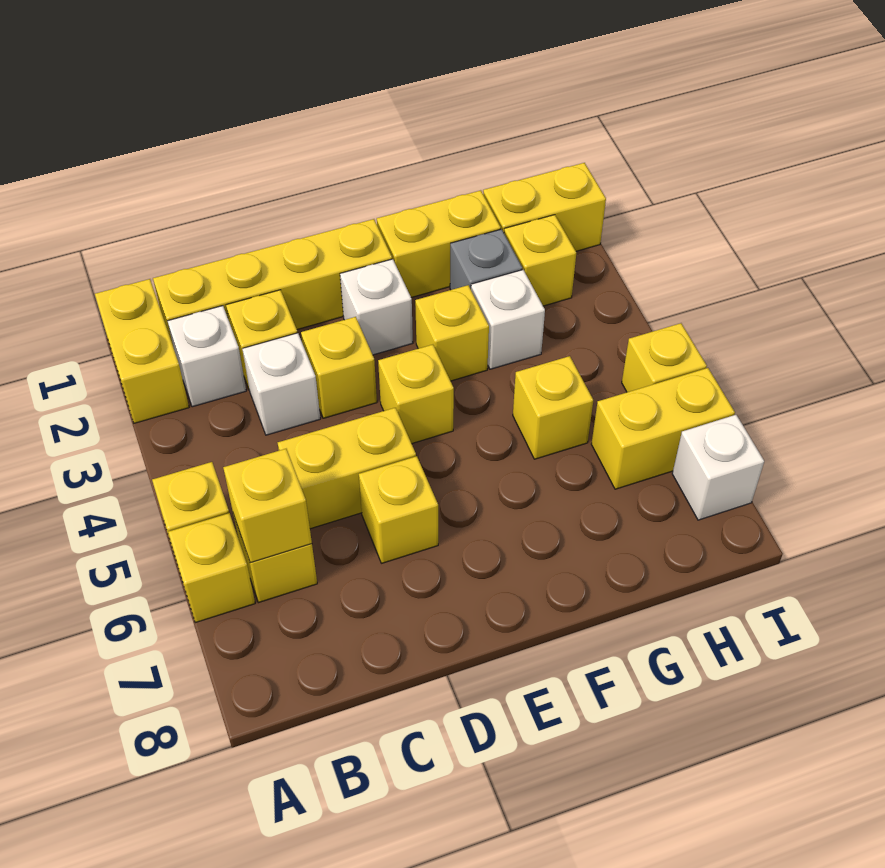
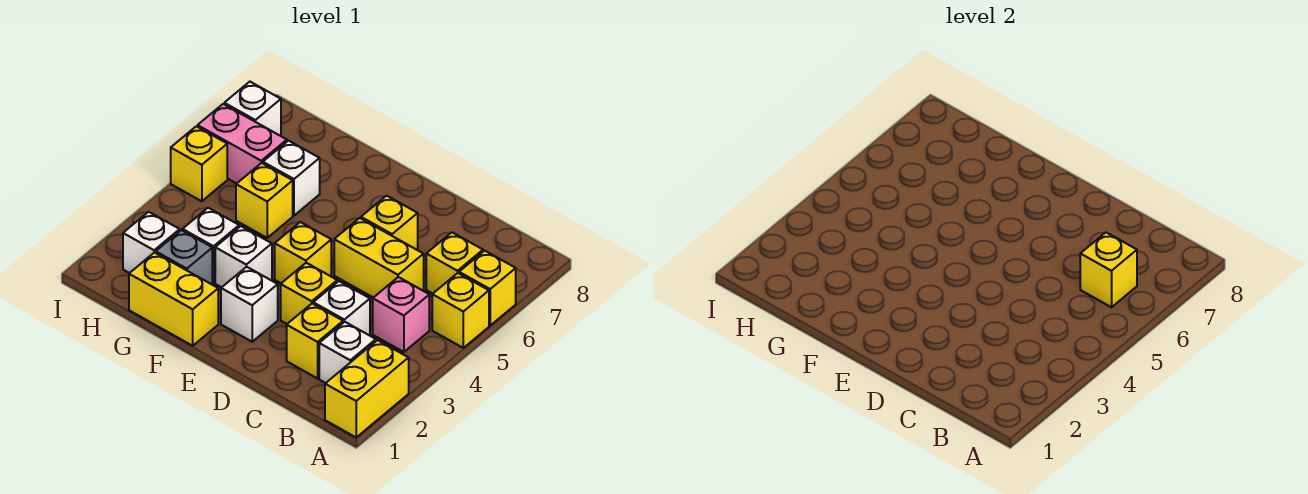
yellow brick B1:E1 level 1 -> none
none -> pink brick B4 level 1
yellow brick F3 level 1 -> white brick F3 level 1
none -> white brick G6 level 1
yellow brick H1:I1 level 1 -> none
yellow brick H2 level 1 -> white brick H2 level 1
yellow brick H6:I6 level 1 -> pink brick H6:I6 level 1

